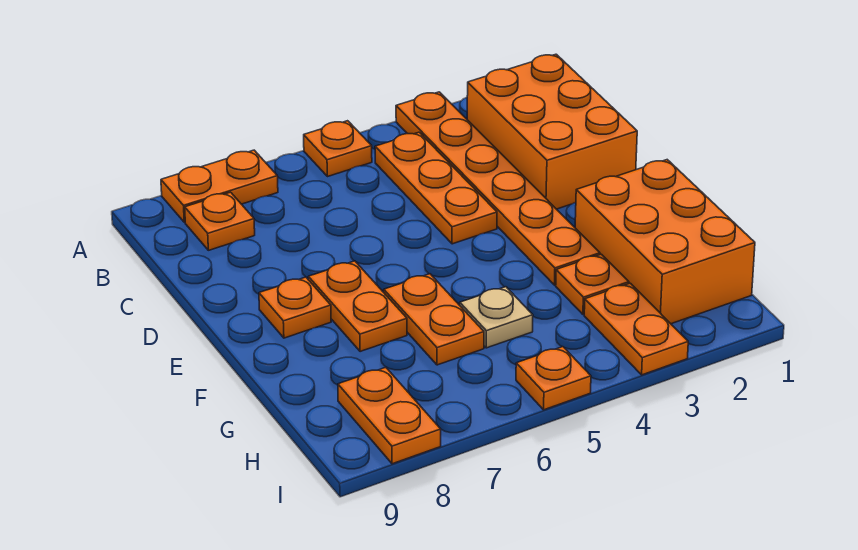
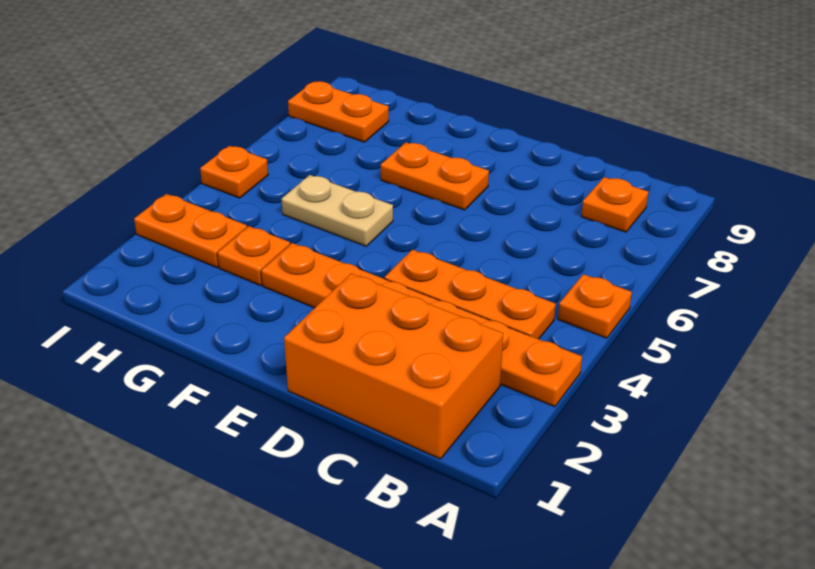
orange plate A7:A8 level 1 -> none
orange plate E8 level 1 -> none
orange brick F1:H2 level 1 -> none
orange plate F6:G6 level 1 -> none
tan plate G5 level 1 -> tan plate F5:G5 level 1

